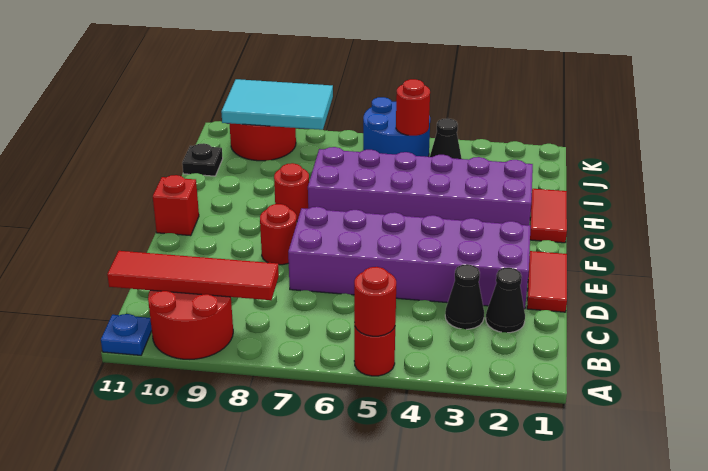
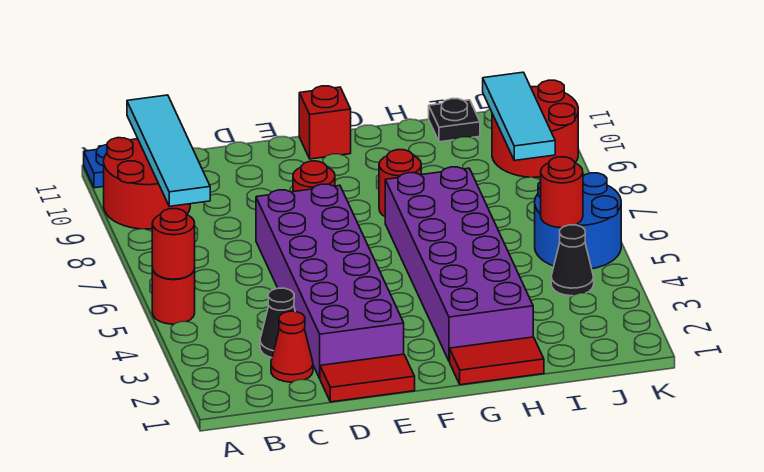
red tile B8:B11 level 2 -> cyan tile B8:B11 level 2
black cone C2 level 1 -> red cone C2 level 1
cyan tile J8:K10 level 2 -> cyan tile J8:J10 level 2

